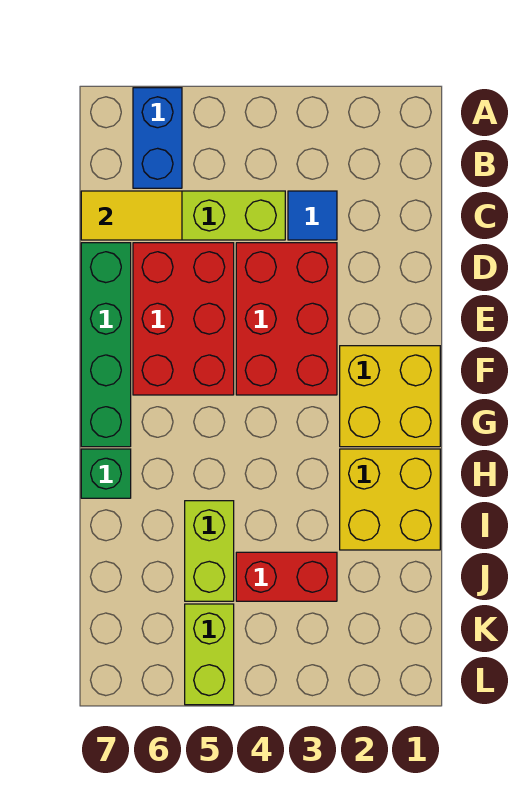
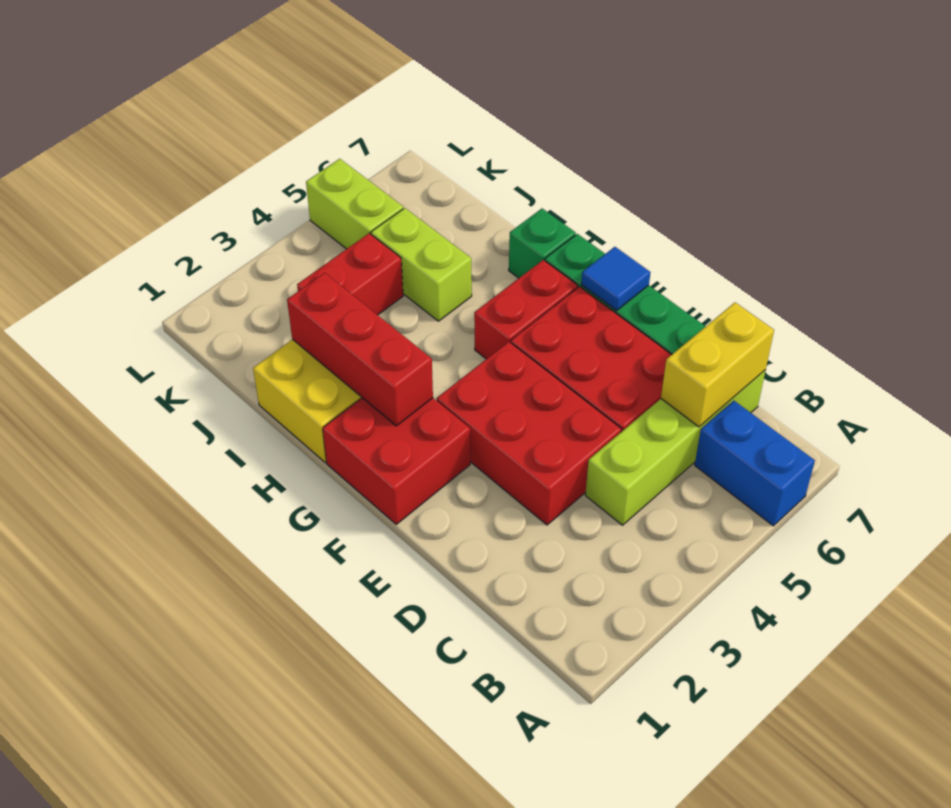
blue tile C3 level 1 -> blue tile F7 level 2
yellow tile C6:C7 level 2 -> yellow brick C6:C7 level 2
yellow brick F1:G2 level 1 -> red brick F1:G2 level 1
none -> red brick G2:I2 level 2
none -> red brick G5:G6 level 1

